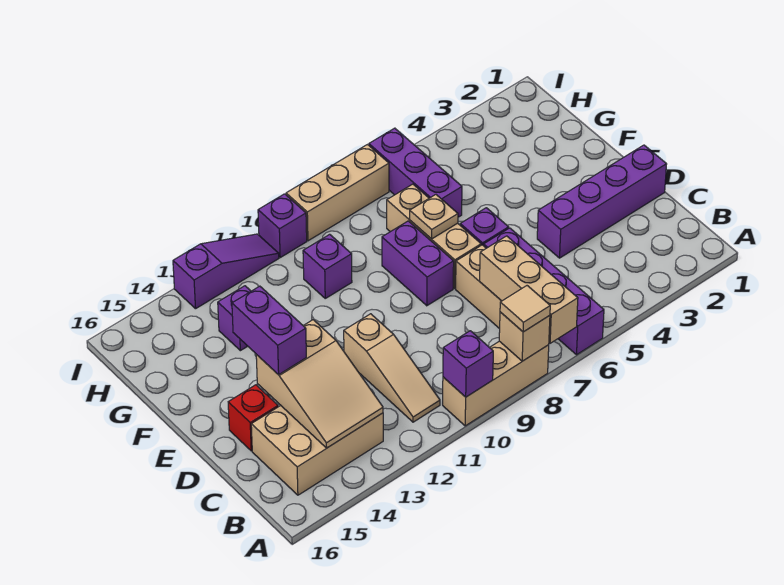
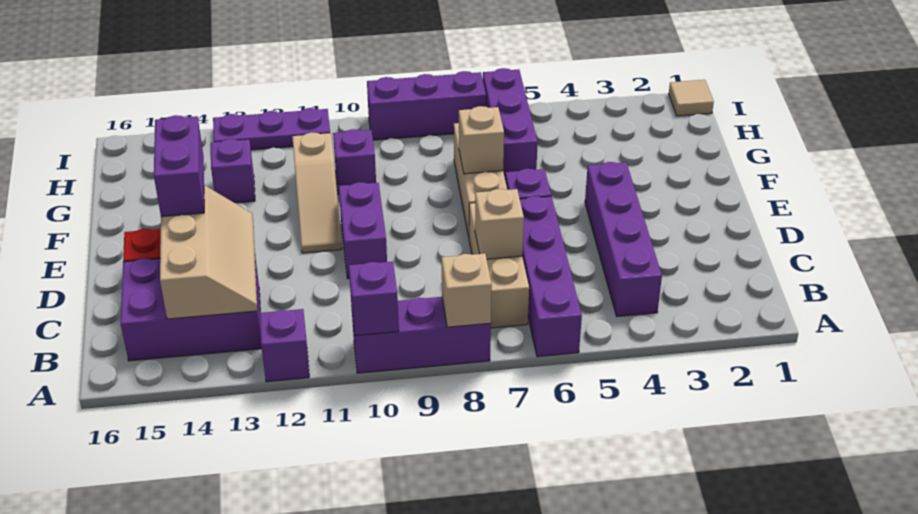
tan brick A7:C7 level 2 -> tan brick C7 level 2
tan brick A8:A10 level 1 -> purple brick A8:A10 level 1
tan tile A8 level 3 -> tan tile I1 level 1
tan slope B11:D11 level 1 top D -> tan slope E11:G11 level 1 top G
tan brick B13:C15 level 1 -> purple brick B13:C15 level 1
tan slope B13:D14 level 2 top D -> tan slope B13:D14 level 2 top 14
purple brick D1:D4 level 1 -> purple brick B4:E4 level 1
purple brick E8:F8 level 1 -> purple brick D10:E10 level 1
tan plate F7 level 2 -> tan brick F7 level 2
tan brick I7:I9 level 1 -> purple brick I7:I9 level 1
purple brick I10 level 1 -> purple brick A12 level 1
purple slope I11:I13 level 1 top 13 -> purple plate I11:I13 level 1

